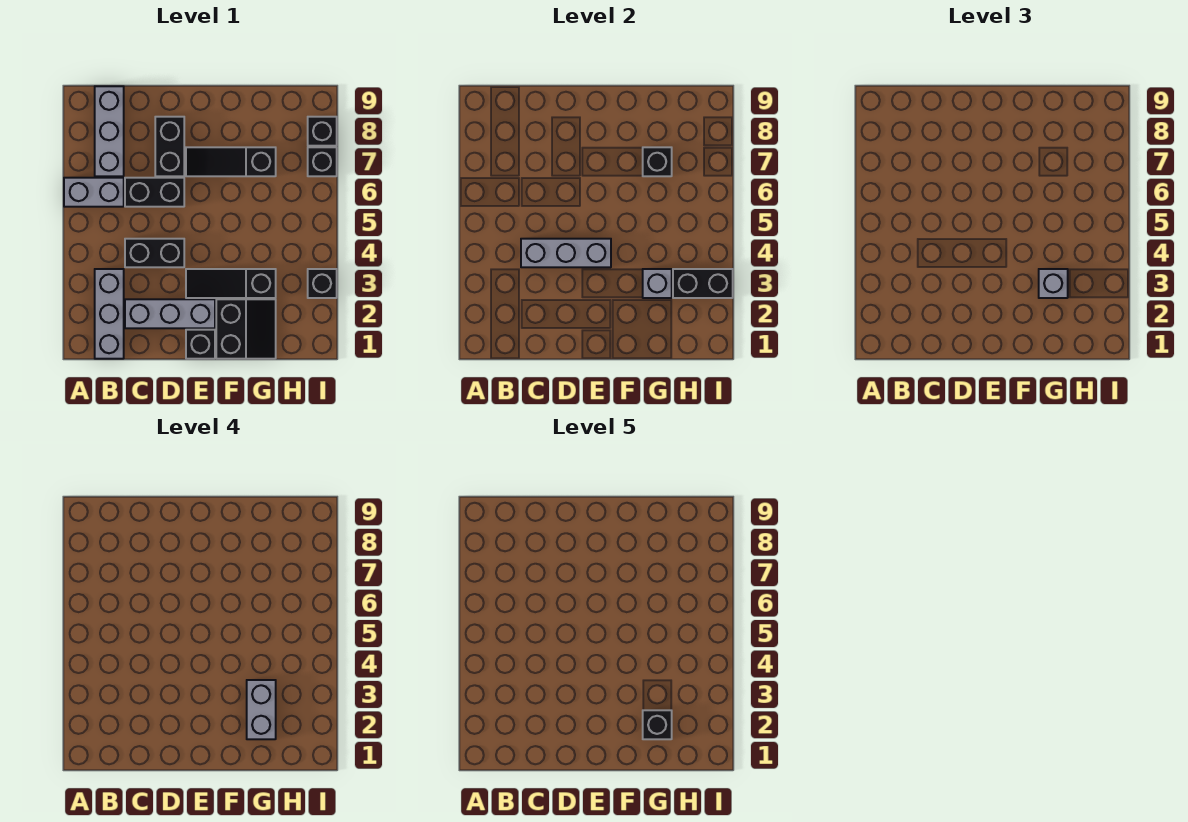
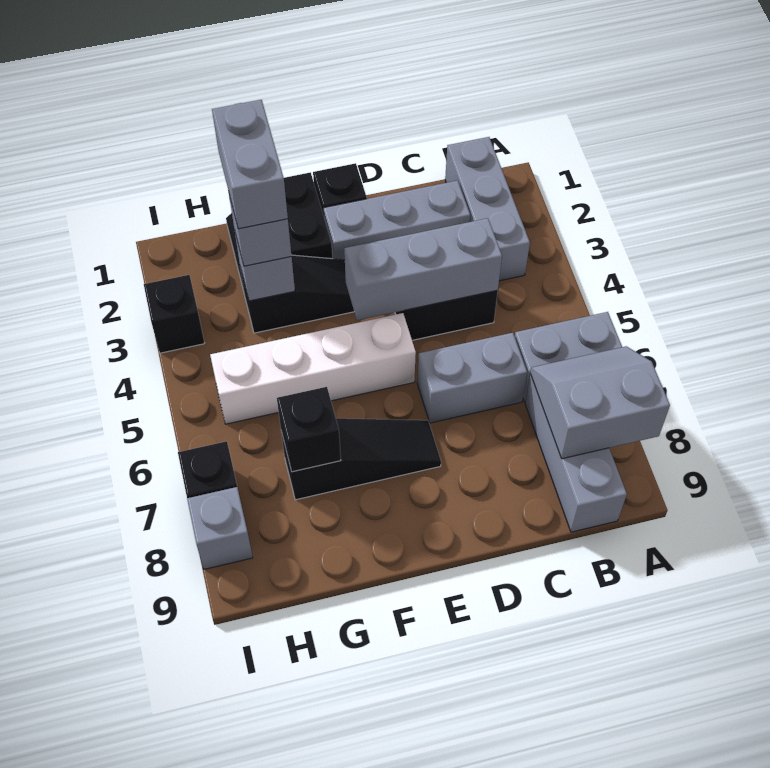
none -> grey slope A7:B8 level 2 top 8
black brick C6:D6 level 1 -> grey brick C6:D6 level 1
black brick D7:D8 level 1 -> none
none -> white brick E5:H5 level 1
black brick G2 level 5 -> none
black brick H3:I3 level 2 -> none
black brick I8 level 1 -> grey brick I8 level 1

